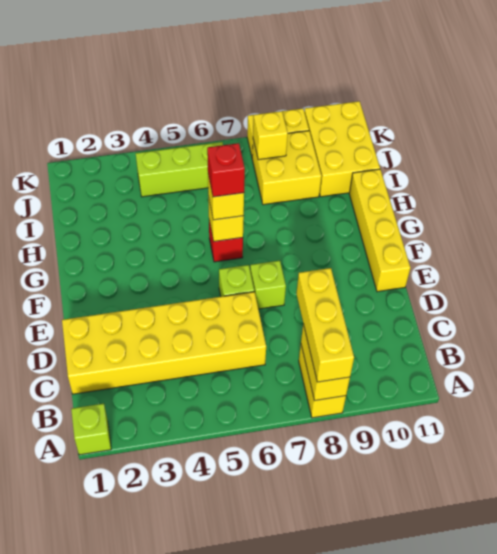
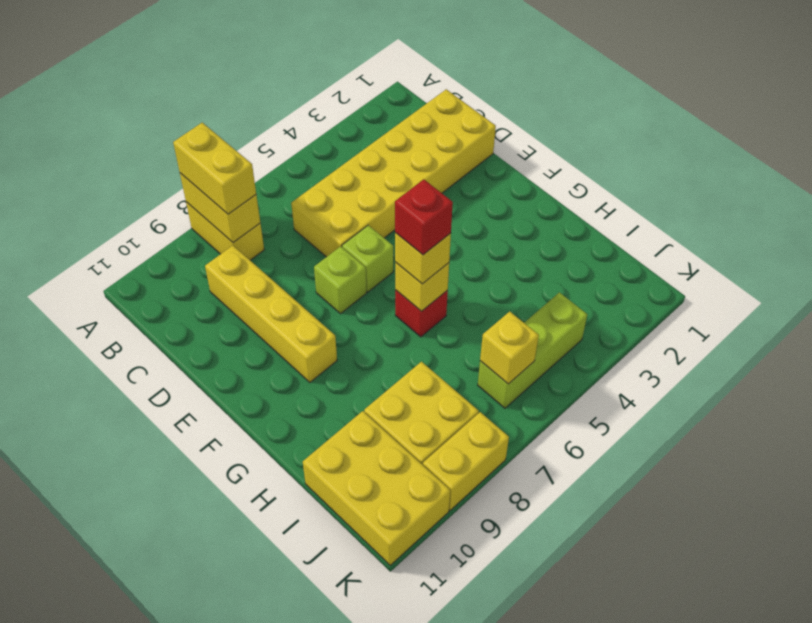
lime brick A1 level 1 -> none
yellow brick A8:C8 level 3 -> yellow brick A8:B8 level 3
yellow brick E11:H11 level 1 -> yellow brick C9:F9 level 1
yellow brick J8 level 2 -> yellow brick J6 level 2

